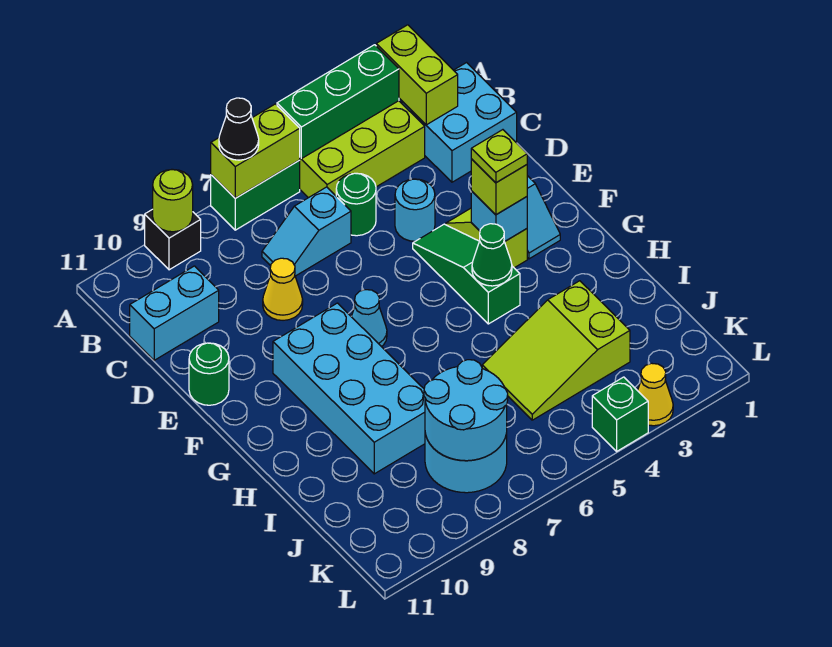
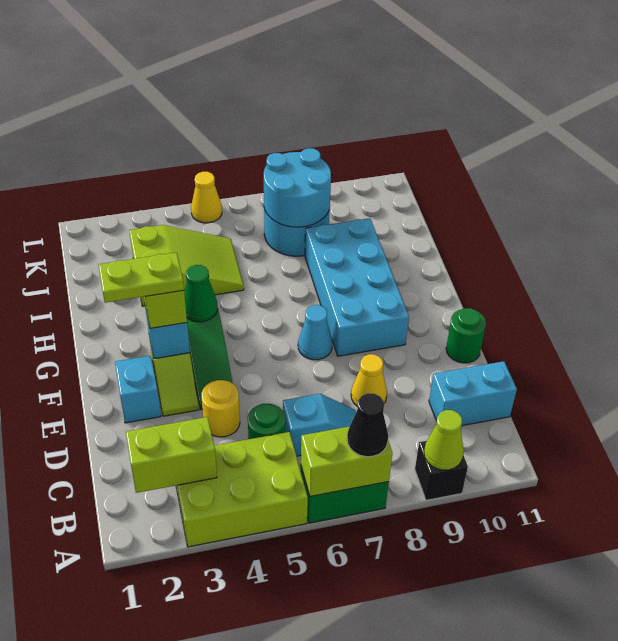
lime brick A2:B2 level 2 -> lime brick B2:B3 level 2
green brick A3:A5 level 2 -> none
lime round brick A9 level 2 -> lime cone A9 level 2
cyan brick B1:C2 level 1 -> none
cyan round brick D4 level 1 -> yellow round brick D4 level 1
lime plate F3 level 4 -> lime plate F2:F3 level 4
yellow cone L3 level 1 -> yellow cone L5 level 1
green brick L4 level 1 -> none

